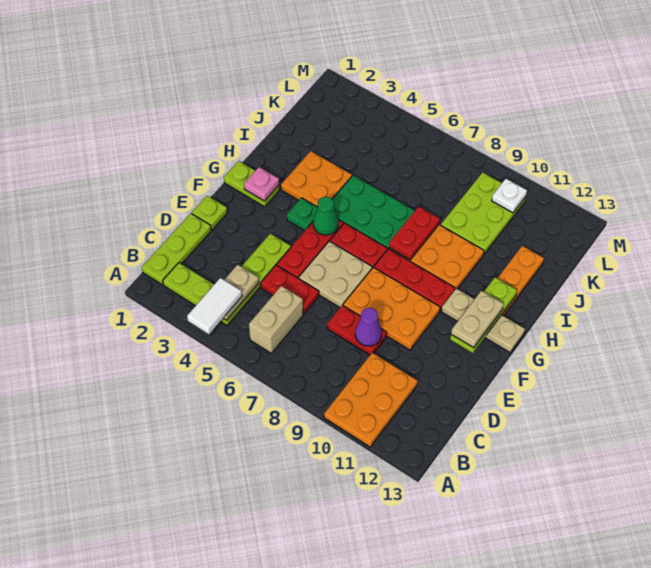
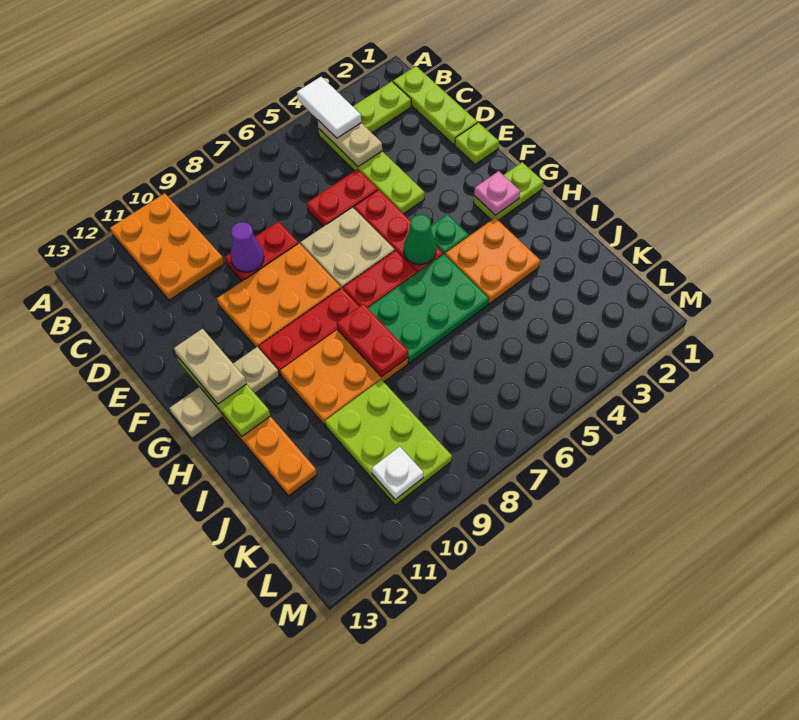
tan brick B6:C6 level 1 -> none

